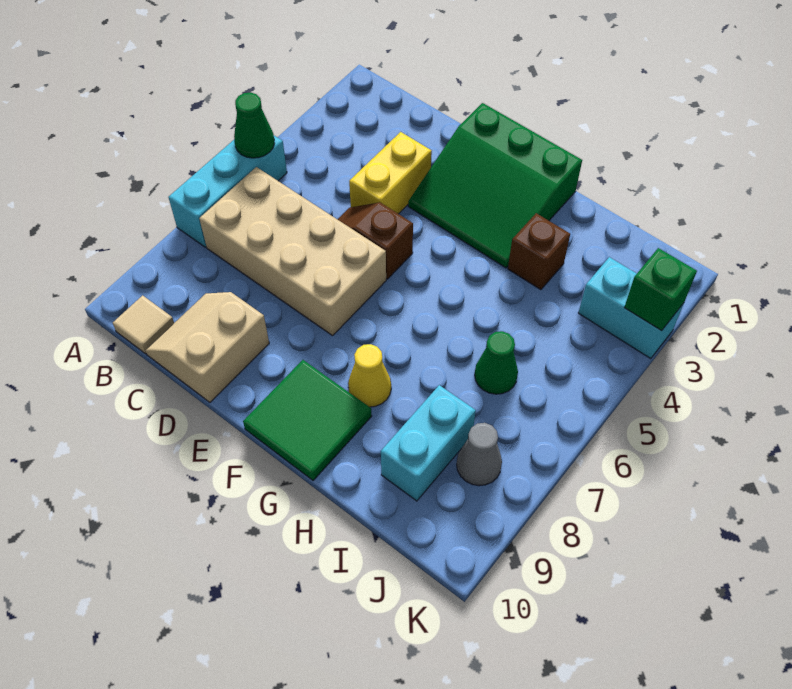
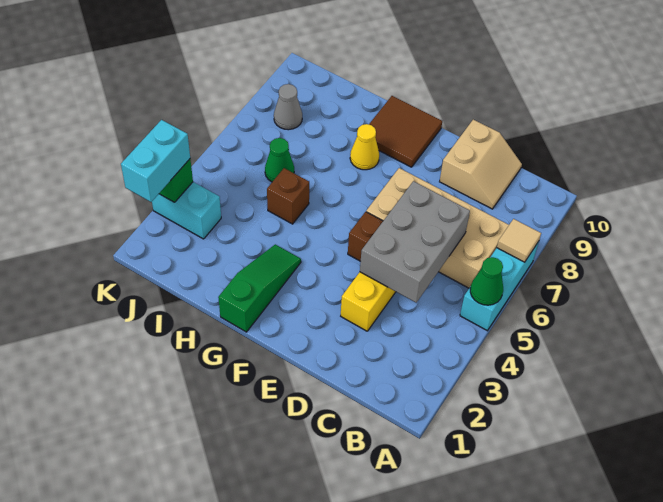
tan tile B10 level 1 -> tan tile A7 level 2
none -> grey brick C4:D6 level 2
green slope E1:G3 level 1 top 1 -> green slope G1:G3 level 1 top 1
green tile F9:G10 level 1 -> brown tile F9:G10 level 1
brown brick H3 level 1 -> brown brick H5 level 1
cyan brick I8:I9 level 1 -> cyan brick K2:K3 level 3

